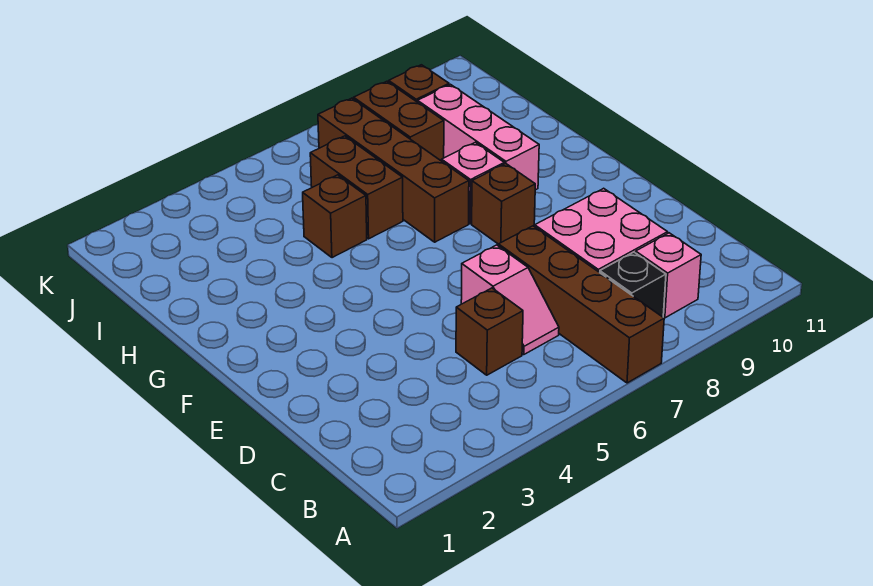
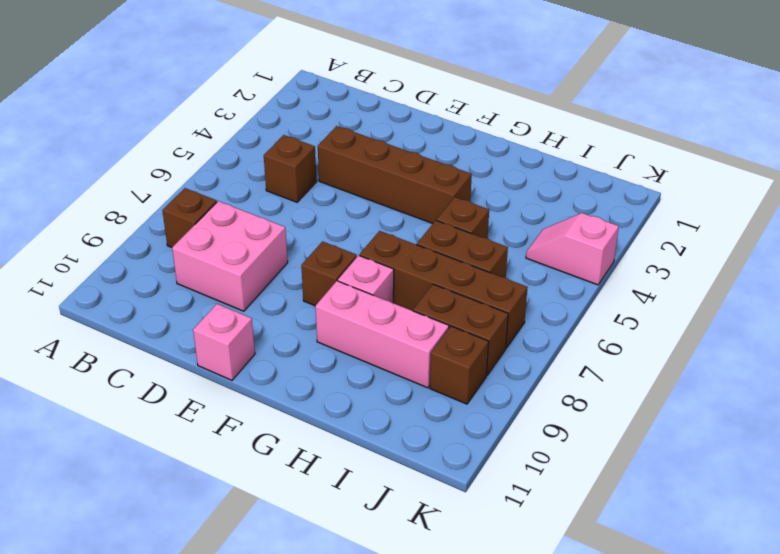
brown brick A7:D7 level 1 -> brown brick D4:G4 level 1
black brick B8 level 1 -> brown brick B8 level 1
pink brick B9 level 1 -> pink brick E11 level 1
pink slope C6:D6 level 1 top D -> pink slope J4:K4 level 1 top K

